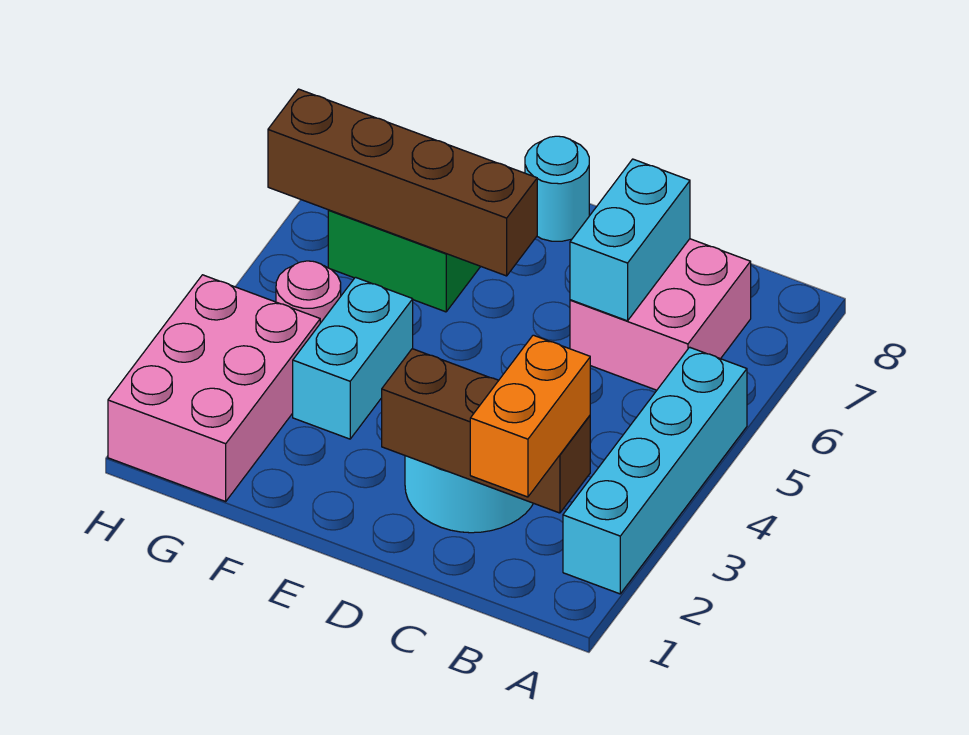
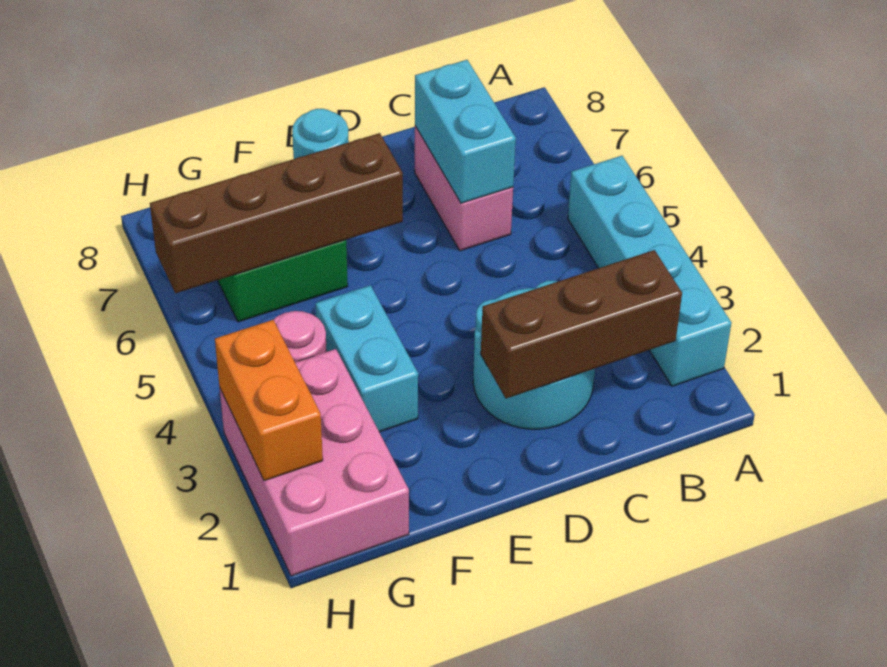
orange brick B1:B2 level 3 -> orange brick H2:H3 level 2
pink brick B6:C7 level 1 -> pink brick C6:C7 level 1

